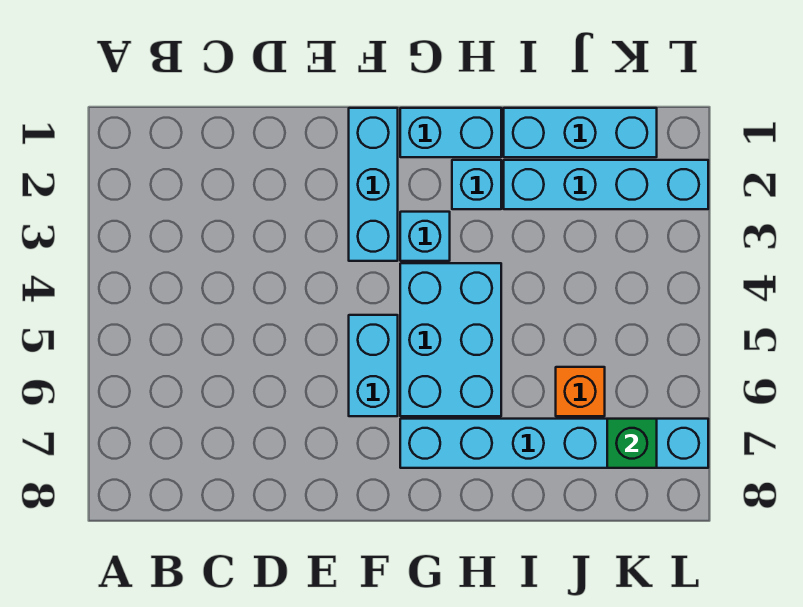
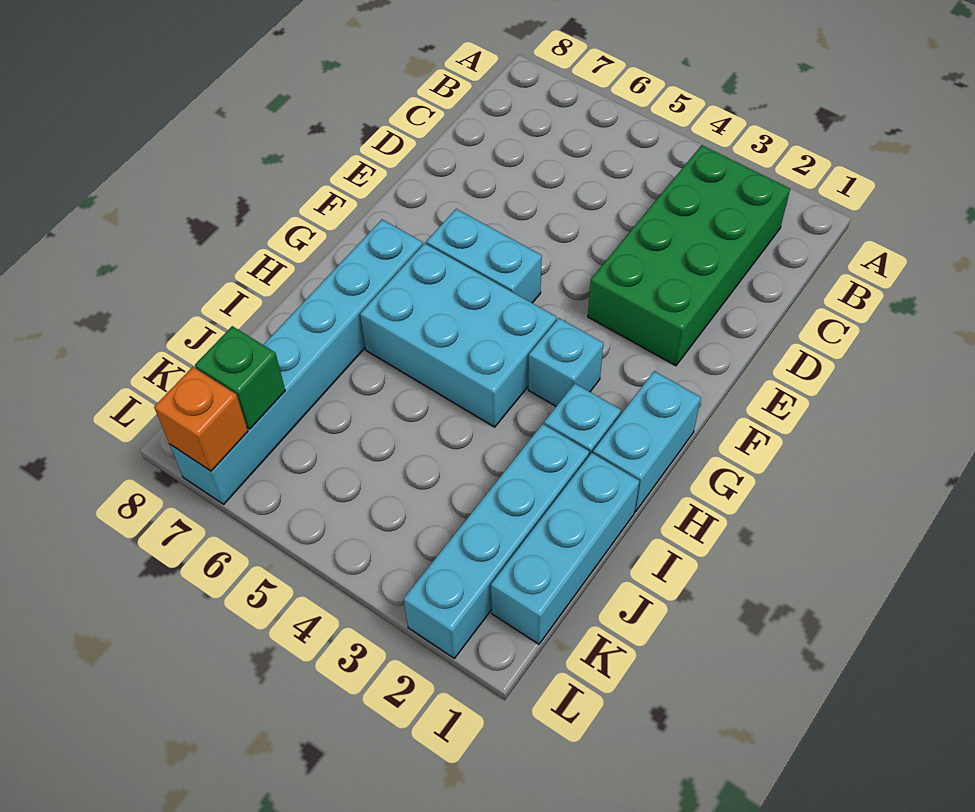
none -> green brick B2:E3 level 1
cyan brick F1:F3 level 1 -> none
orange brick J6 level 1 -> orange brick L7 level 2

